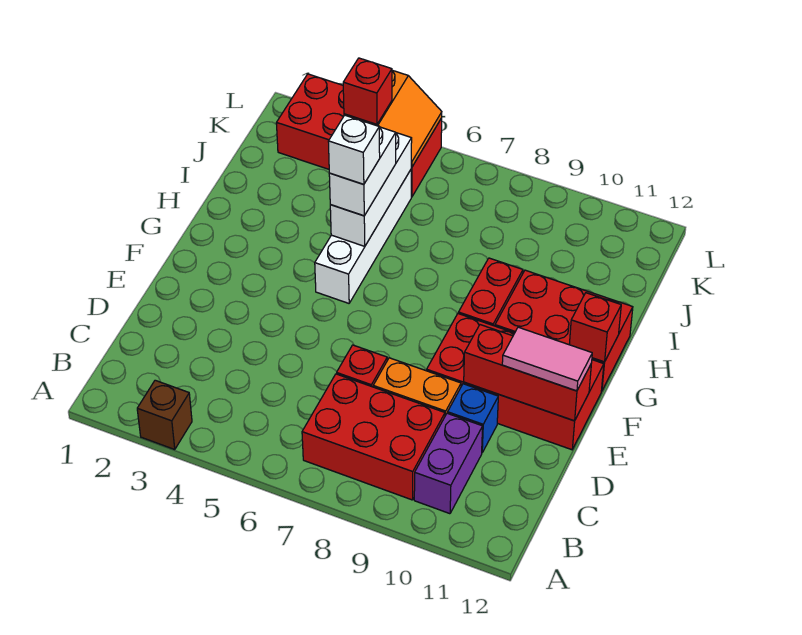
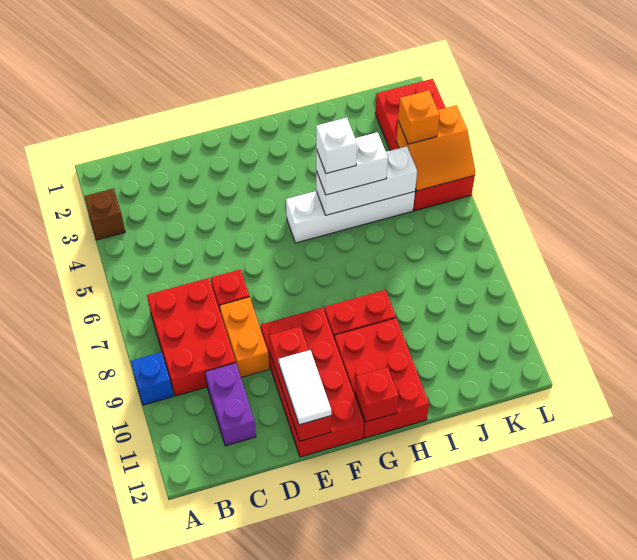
purple brick B10:C10 level 1 -> purple brick C10:C11 level 1
blue brick D10 level 1 -> blue brick A9 level 1
pink tile E11:E12 level 3 -> white tile E11:E12 level 3
red brick K4 level 3 -> orange brick K4 level 3

